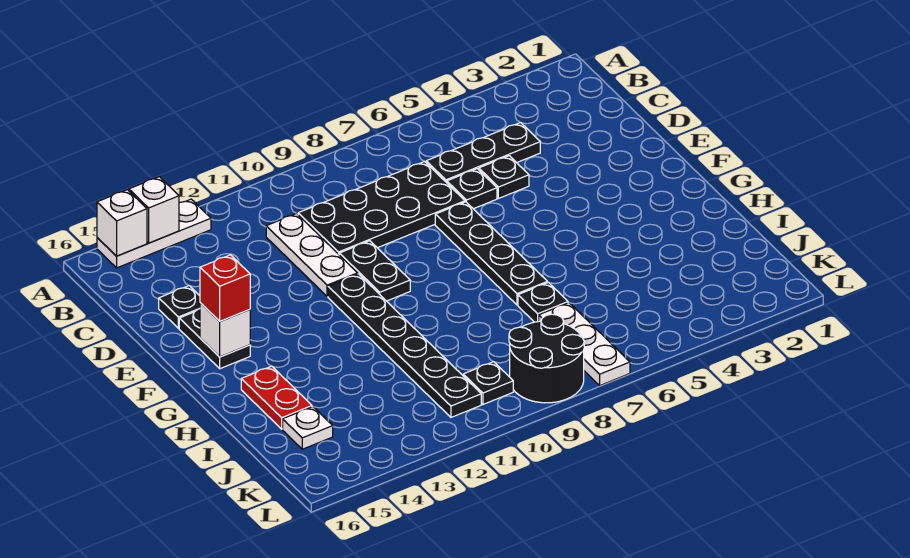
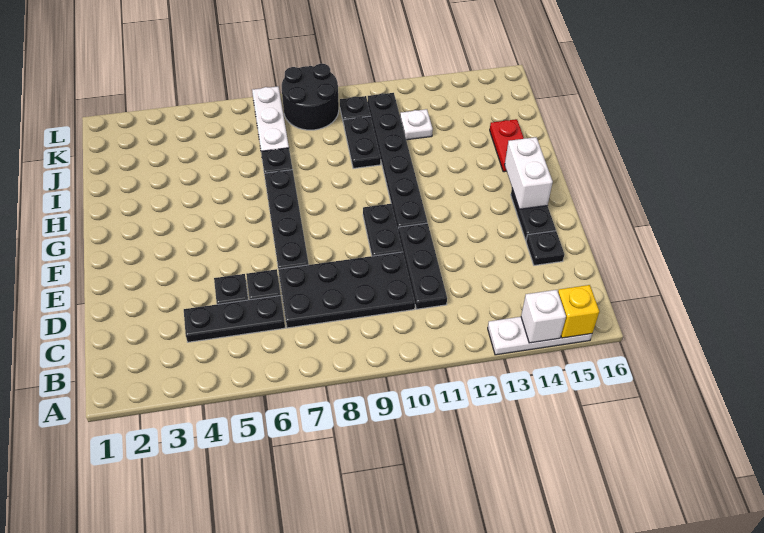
white brick A15 level 2 -> yellow brick A15 level 2
white plate C11:E11 level 1 -> black plate C11:E11 level 1
white brick F15 level 2 -> white brick F15:G15 level 2
red brick F15 level 3 -> none
none -> black plate I10:J10 level 1
white plate J15 level 1 -> white plate J12 level 1

